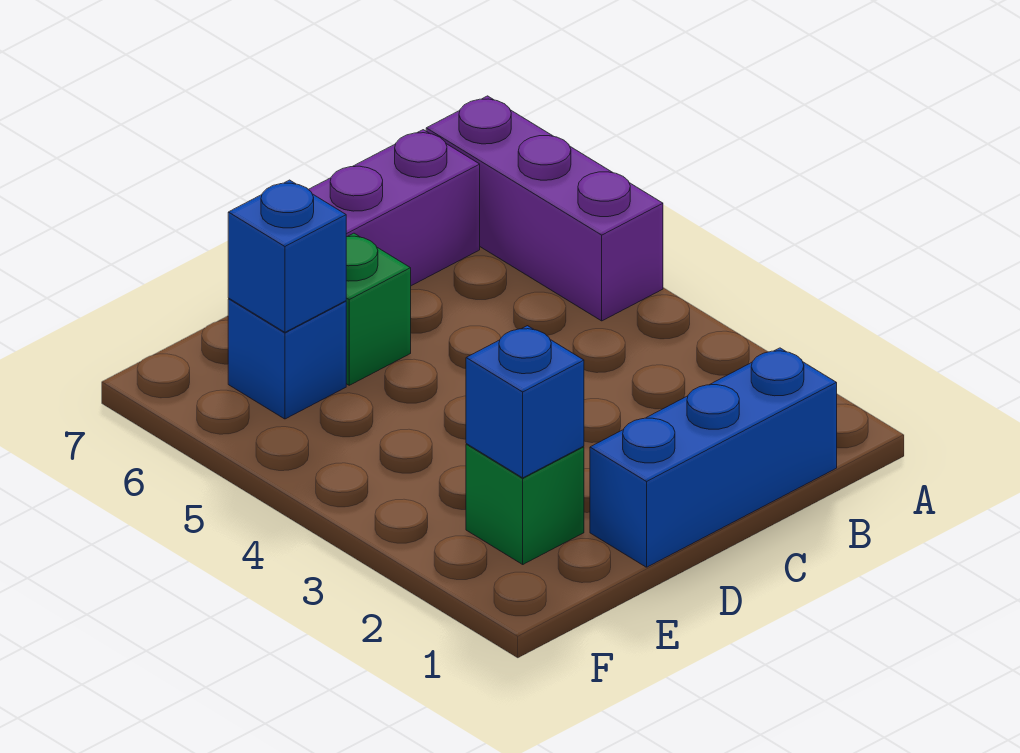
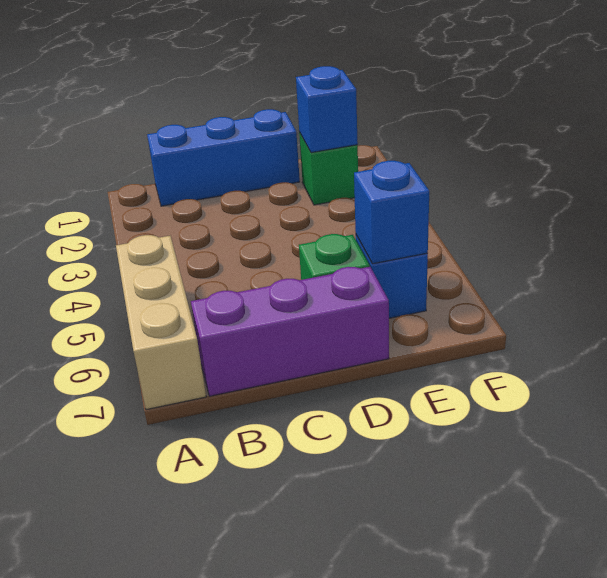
purple brick A5:A7 level 1 -> tan brick A5:A7 level 1

